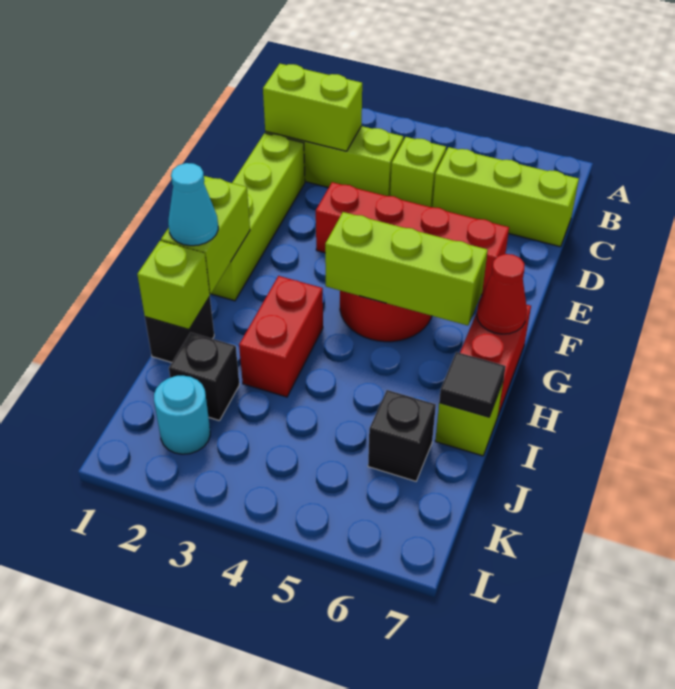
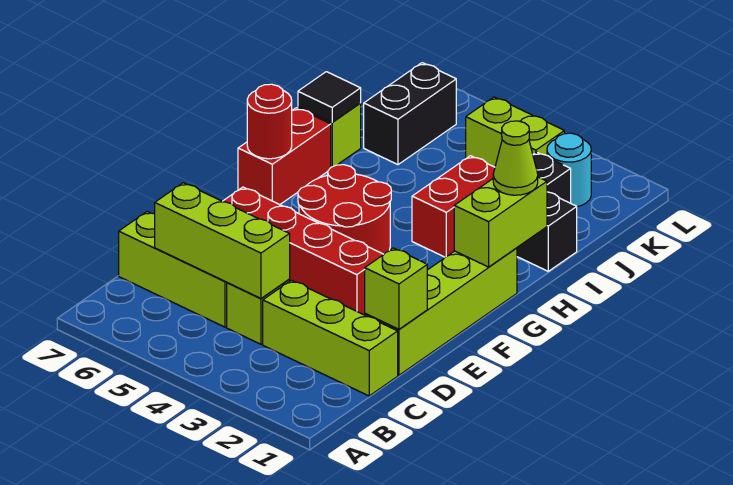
lime brick C1:C2 level 2 -> lime brick K3:K4 level 1
lime brick G4:G6 level 2 -> lime brick C4:C6 level 2
red cone G7 level 2 -> red round brick G7 level 2
cyan cone H1 level 3 -> lime cone H1 level 3
lime brick I1 level 2 -> lime brick D1 level 2
black brick J6 level 1 -> black brick J6:K6 level 1

